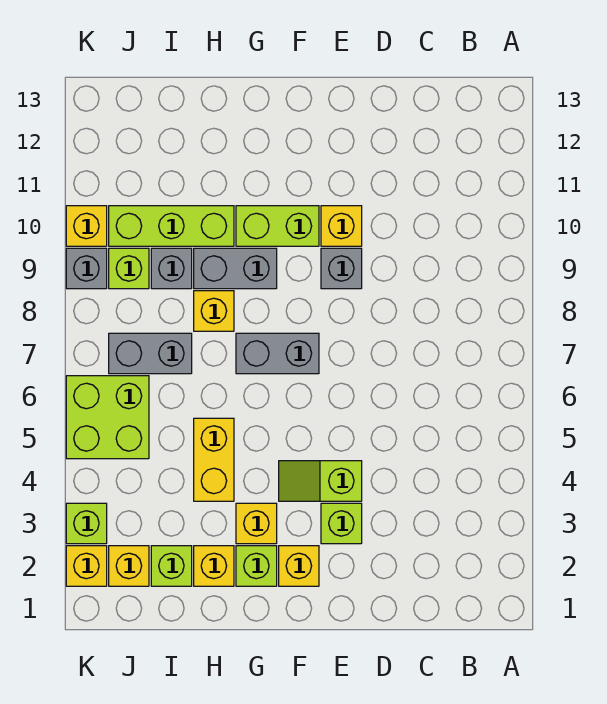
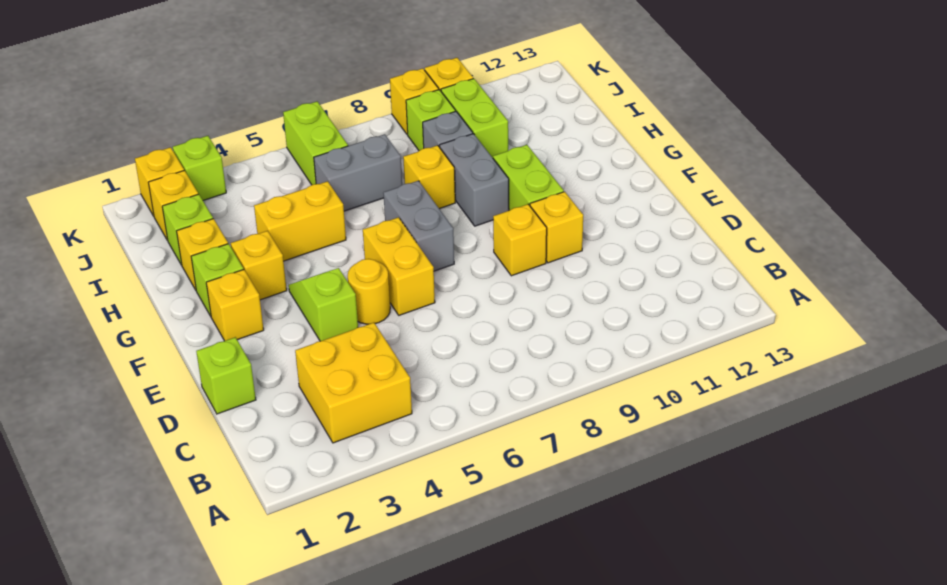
none -> yellow brick B3:C4 level 1
lime brick E3 level 1 -> lime brick D1 level 1
none -> yellow round brick E5 level 1
none -> yellow brick E6:F6 level 1
grey brick E9 level 1 -> yellow brick E9 level 1
lime brick H10:J10 level 1 -> lime brick I10:J10 level 1
grey brick I7:J7 level 1 -> grey brick I6:I7 level 1
lime brick J5:K6 level 1 -> lime brick J6:K6 level 1
grey brick K9 level 1 -> yellow brick K9 level 1

